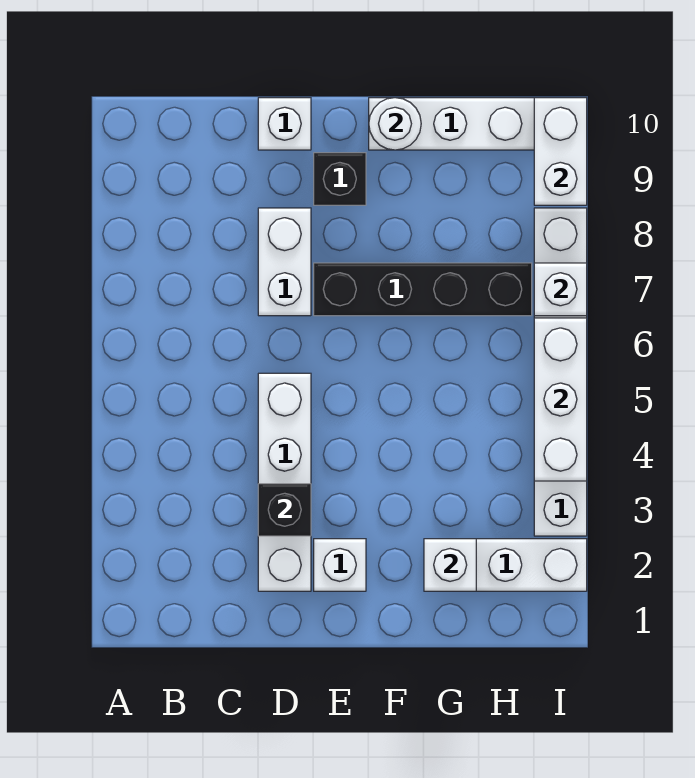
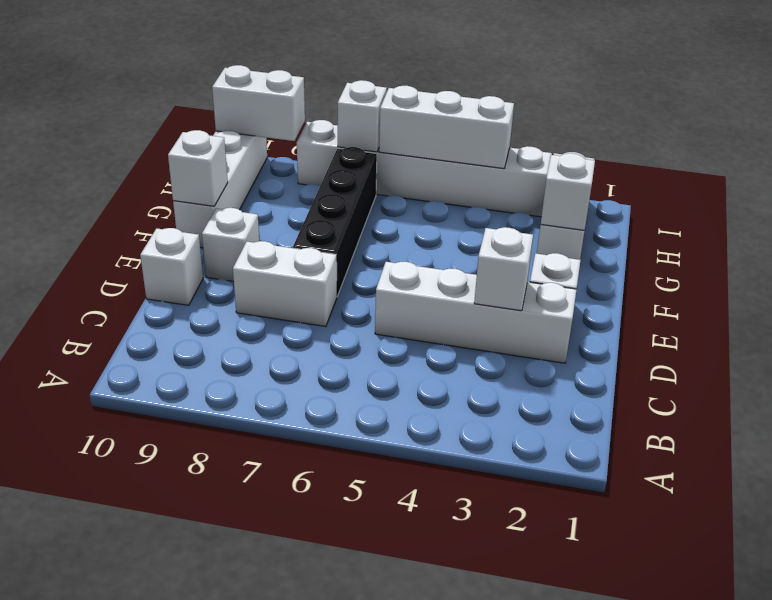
black brick D3 level 2 -> white brick D3 level 2
black brick E9 level 1 -> white brick E9 level 1
white round brick F10 level 2 -> white brick F10 level 2

